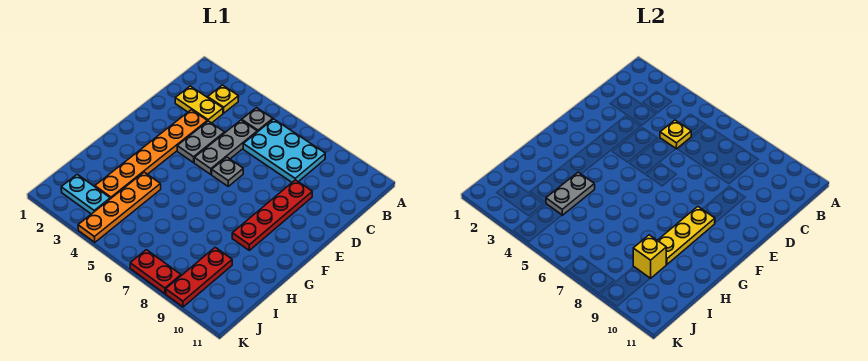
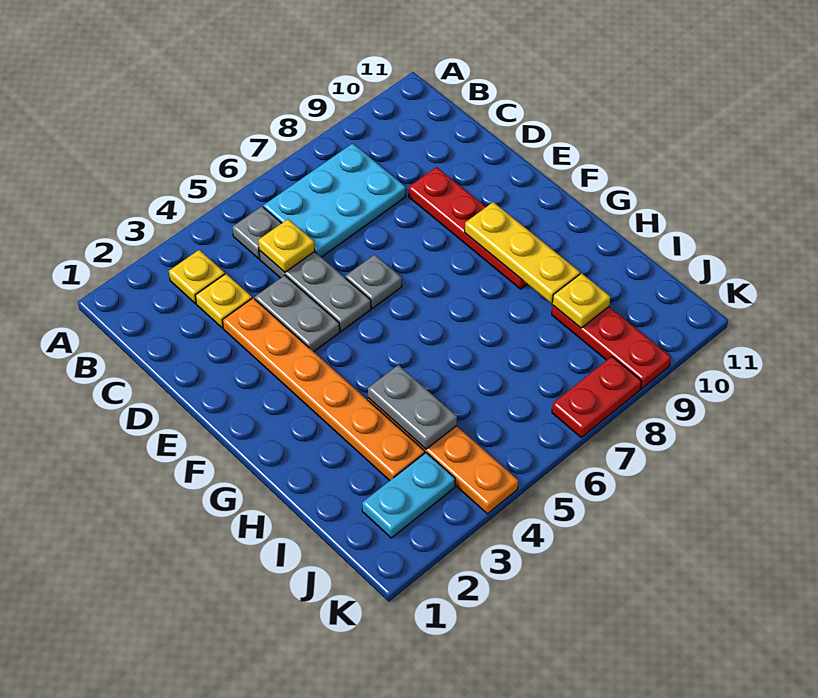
yellow plate C2:C3 level 1 -> yellow plate C3 level 1
yellow brick I9 level 2 -> yellow plate I9 level 2

